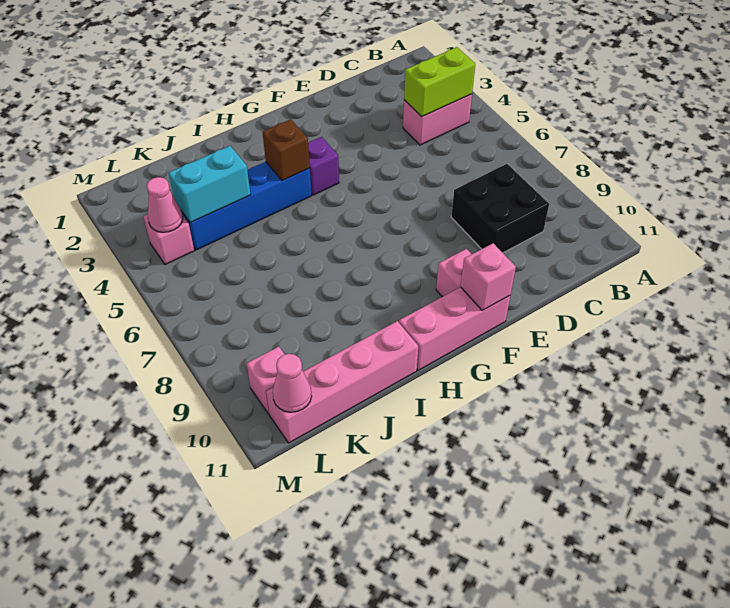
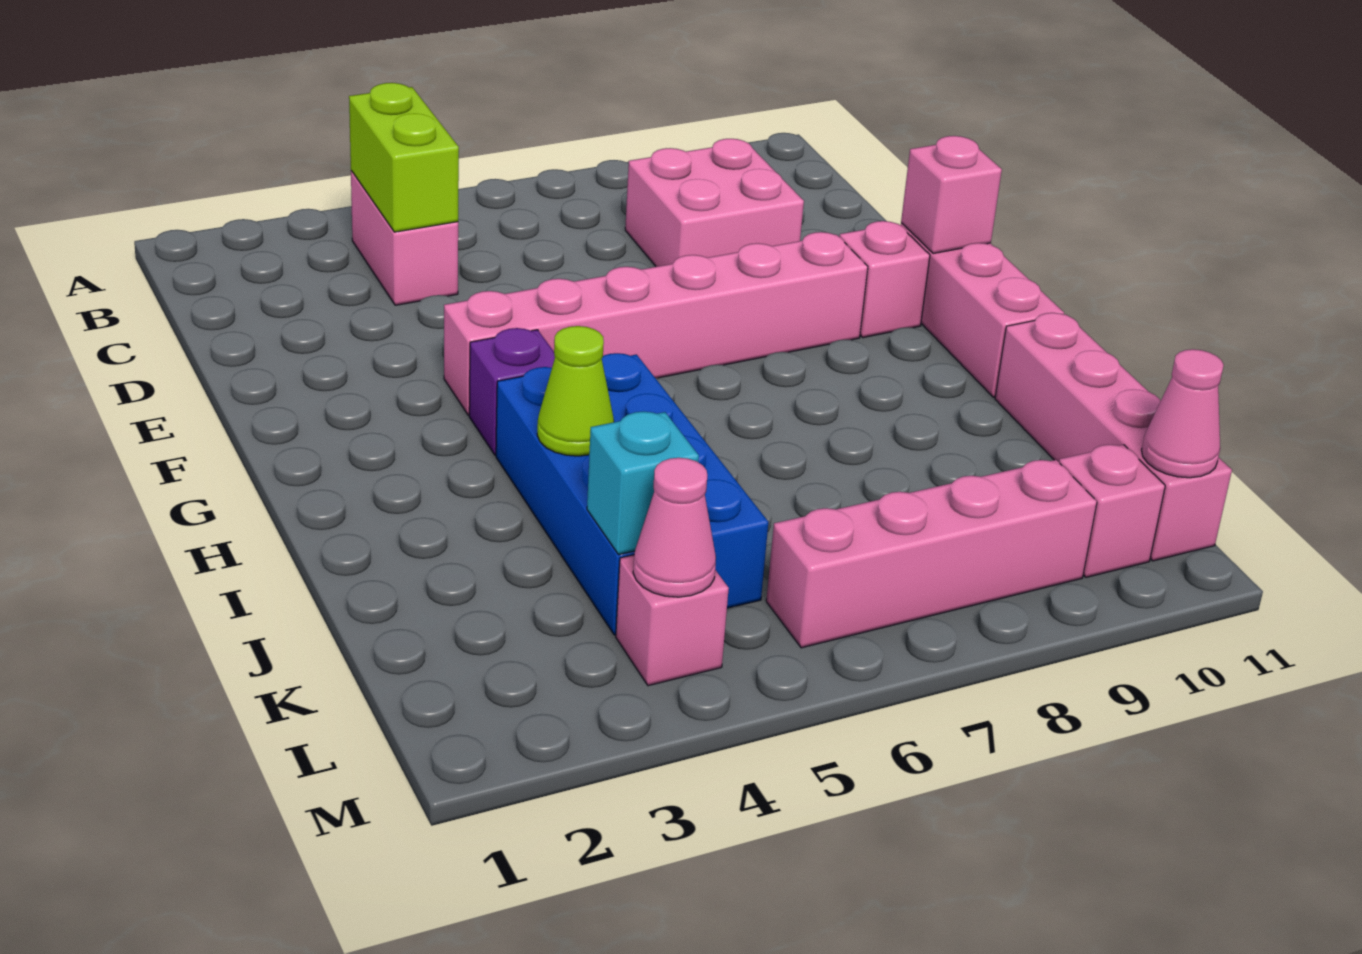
black brick C8:D9 level 1 -> pink brick C8:D9 level 1
none -> pink brick F4:F9 level 1
blue brick H4:K4 level 1 -> blue brick H4:K5 level 1
brown brick H4 level 2 -> none
none -> lime cone I4 level 2
cyan brick J4:K4 level 2 -> cyan brick K4 level 2
none -> pink brick L6:L9 level 1

